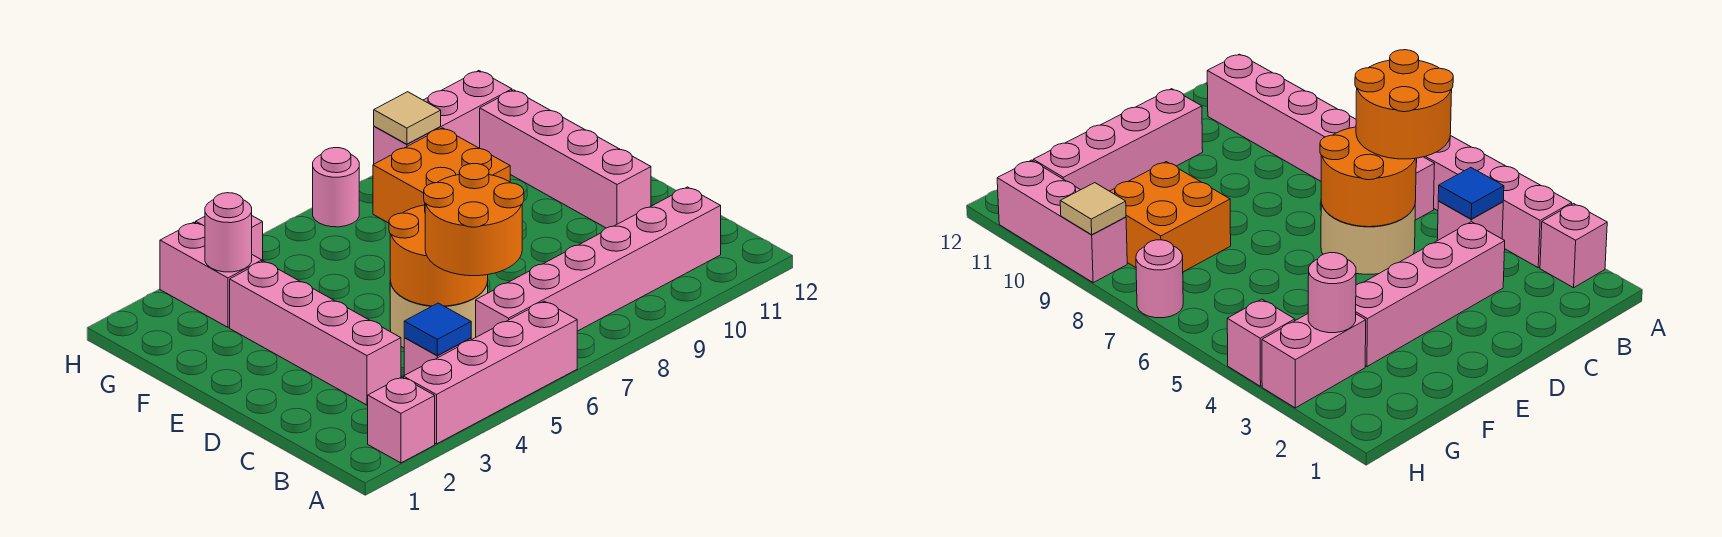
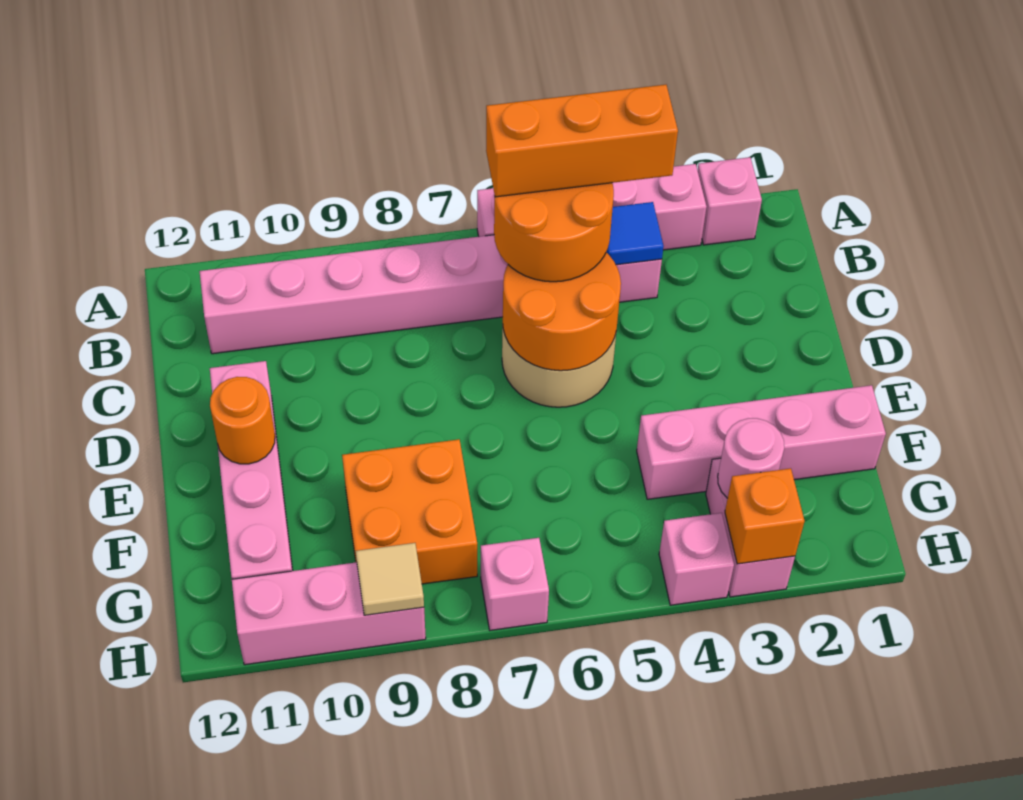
none -> orange brick B4:B6 level 4
pink brick C3:F3 level 1 -> pink brick F1:F4 level 1
none -> orange round brick E11 level 2
none -> orange brick H3 level 2
pink round brick H7 level 1 -> pink brick H7 level 1

